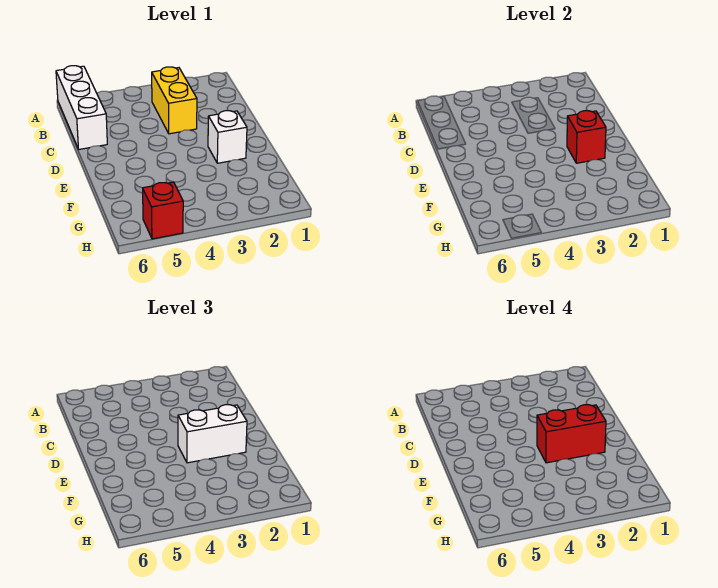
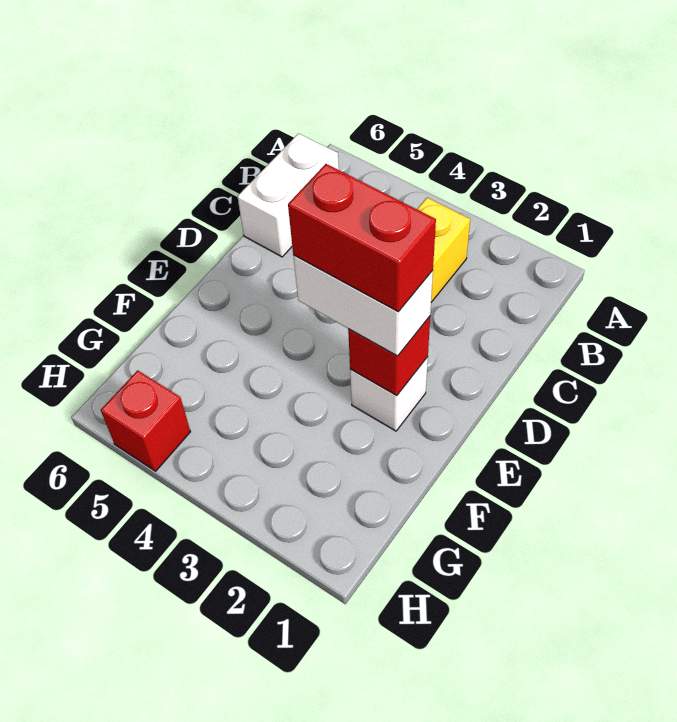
white brick A6:C6 level 1 -> white brick B6:C6 level 1

